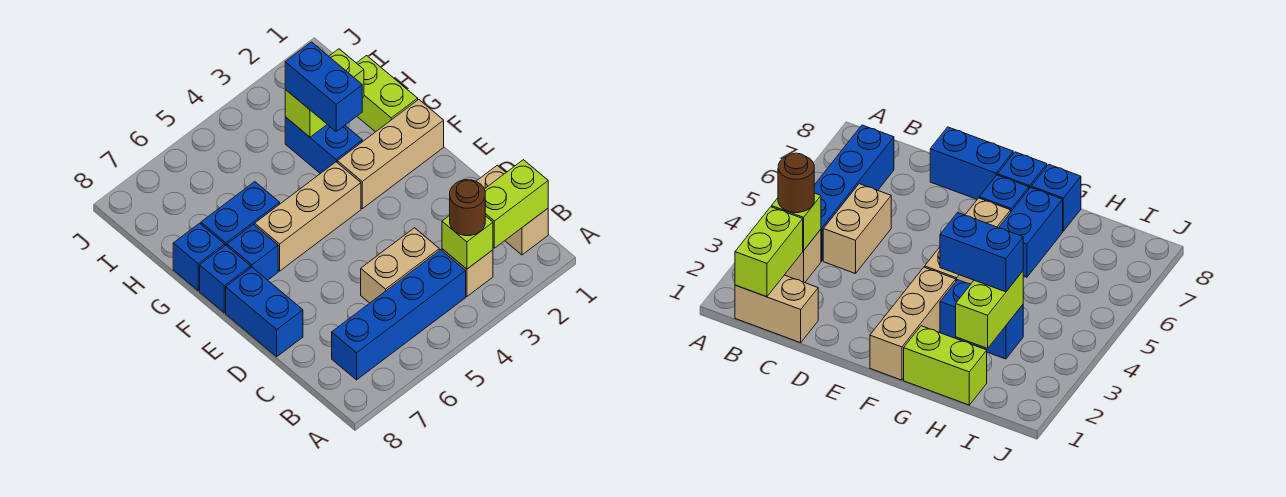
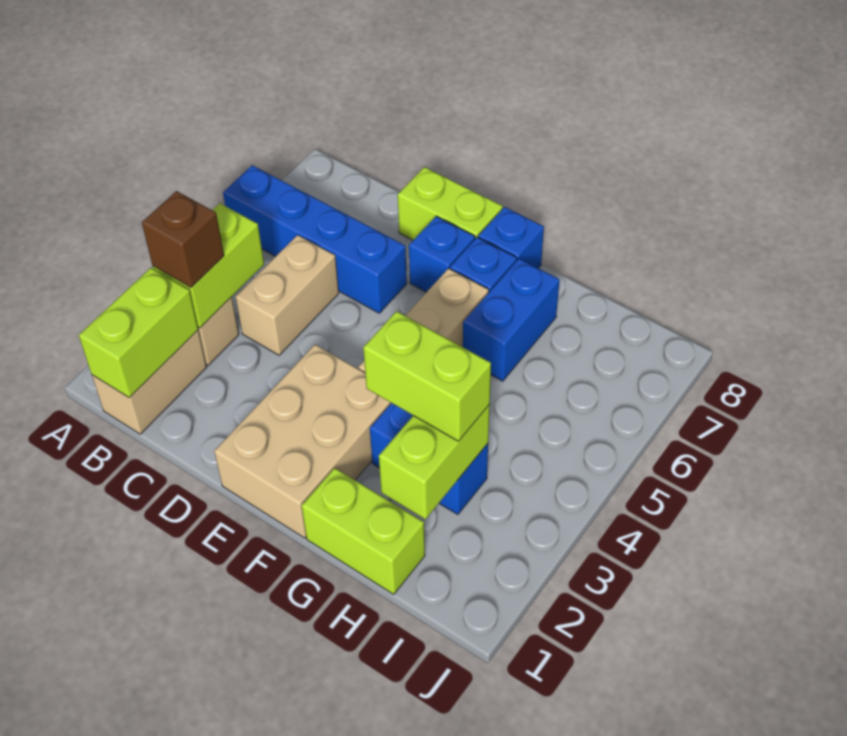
tan brick B1:C1 level 1 -> tan brick B1:B2 level 1
lime brick B3 level 2 -> lime brick B3:B4 level 2
brown round brick B3 level 3 -> brown brick B3 level 3
blue brick B4:B7 level 1 -> blue brick A6:D6 level 1
blue brick D8:E8 level 1 -> lime brick D8:E8 level 1
tan brick F1:F3 level 1 -> tan brick E1:F3 level 1
blue brick G3:H3 level 3 -> lime brick G3:H3 level 3
blue brick G8 level 1 -> blue brick E7 level 1

